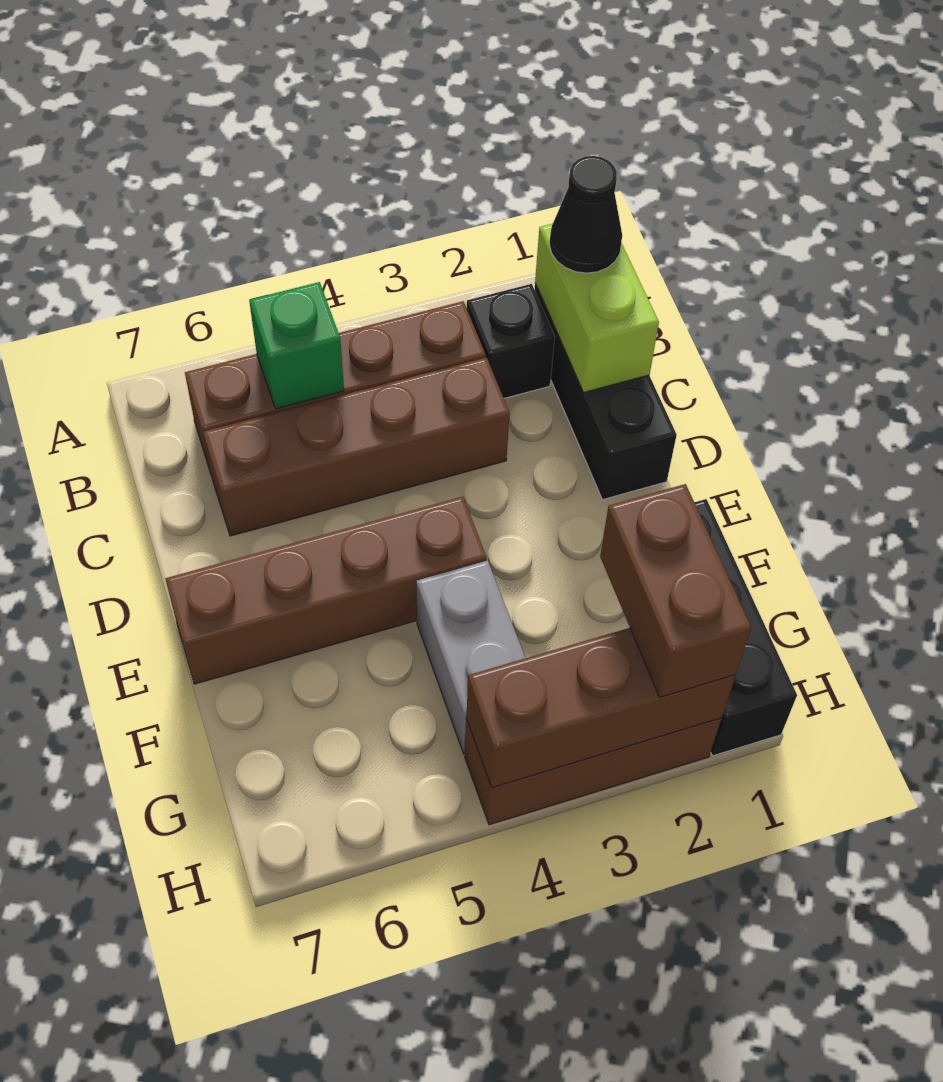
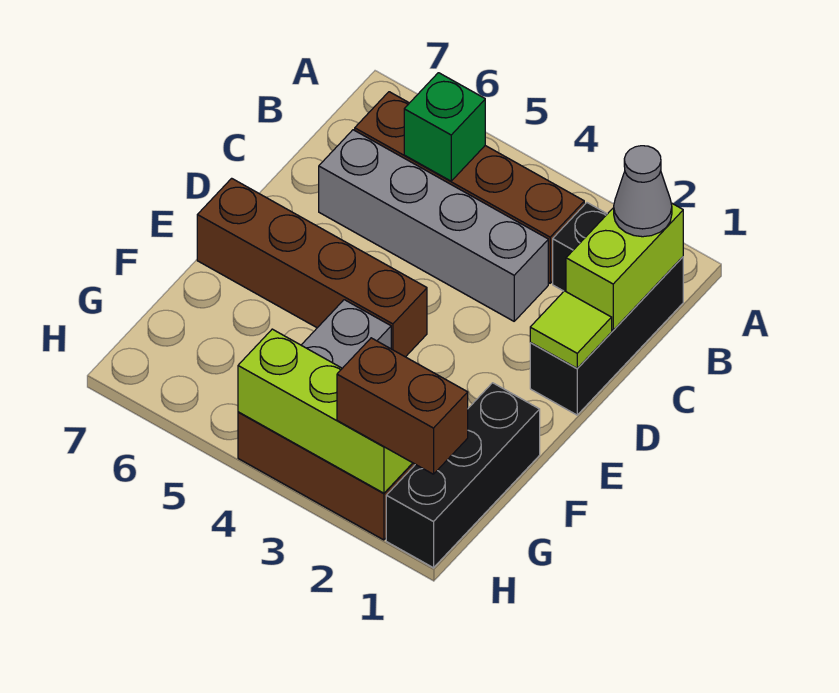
black cone B1 level 3 -> grey cone B1 level 3
brown brick C3:C6 level 1 -> grey brick C3:C6 level 1
none -> lime tile D1 level 2
brown brick G2:H2 level 3 -> brown brick H1:H2 level 3
brown brick H2:H4 level 2 -> lime brick H2:H4 level 2

